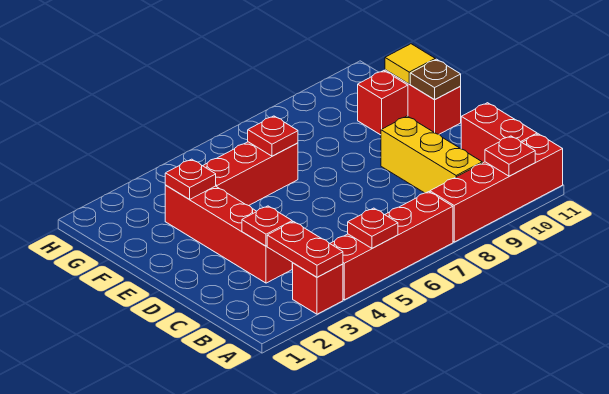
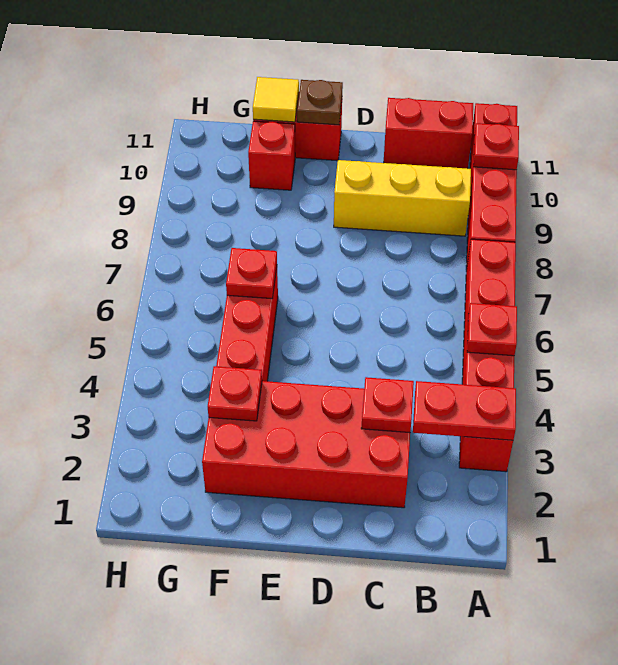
red brick C3:F3 level 1 -> red brick C2:F3 level 1

